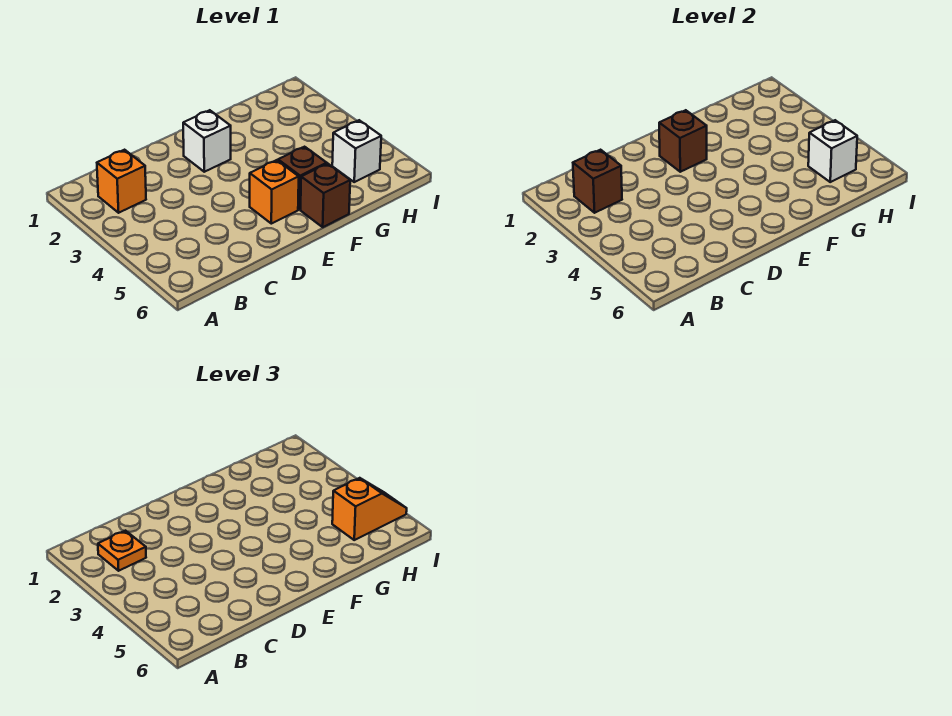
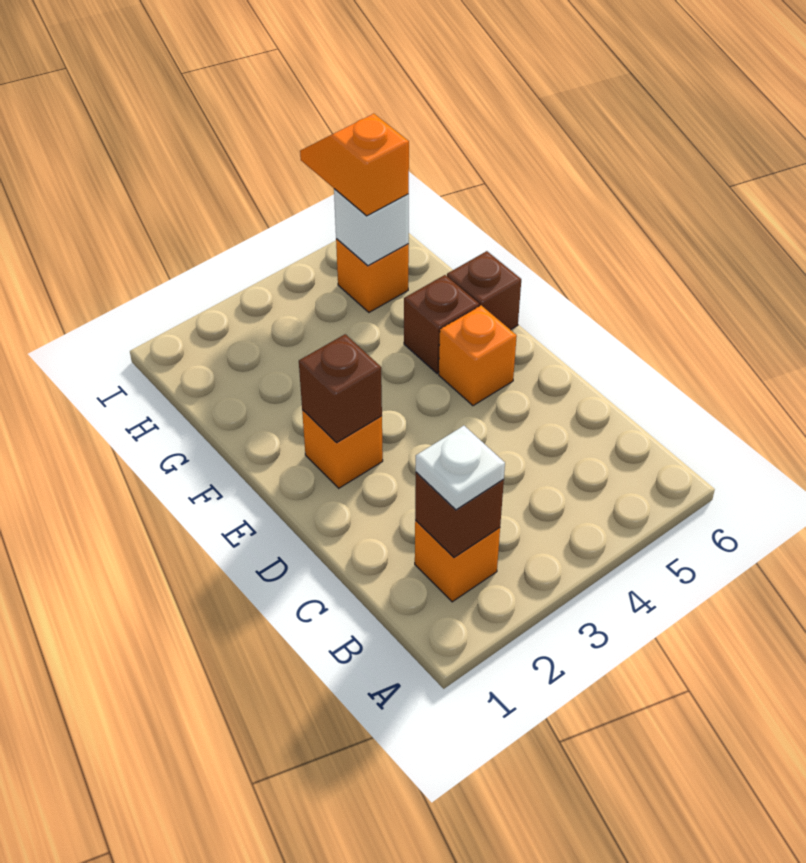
orange plate B2 level 3 -> white plate B2 level 3
white brick E2 level 1 -> orange brick E2 level 1
white brick H5 level 1 -> orange brick H5 level 1

